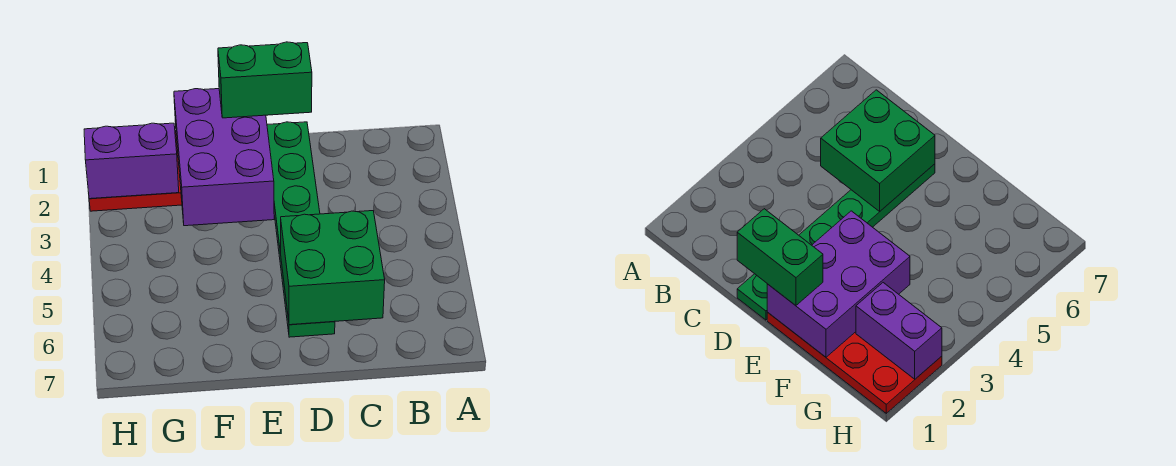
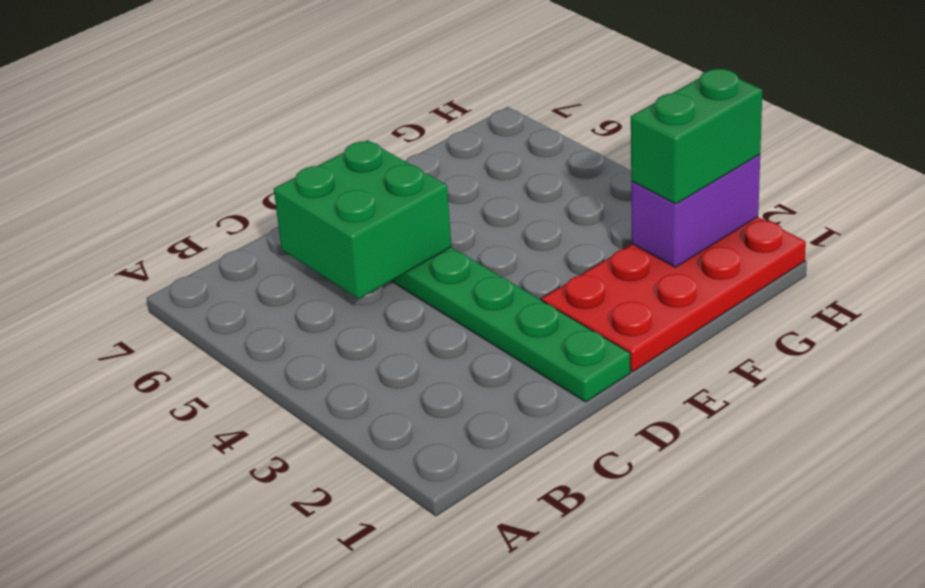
green brick D1:E1 level 3 -> green brick G2:H2 level 3
purple brick E1:F3 level 2 -> none

